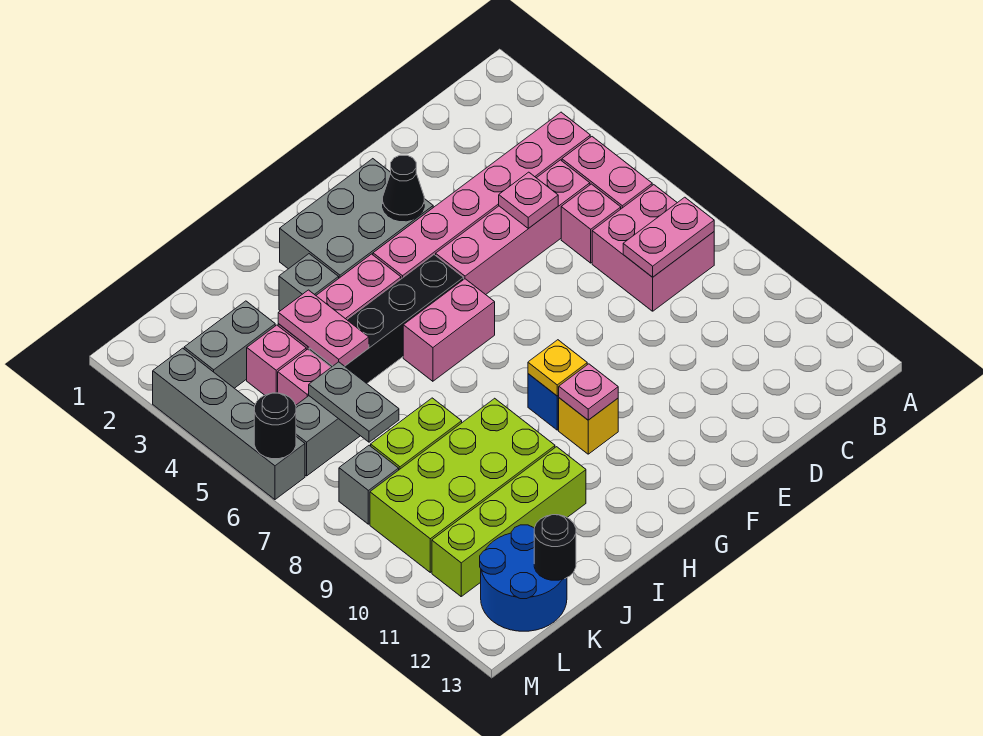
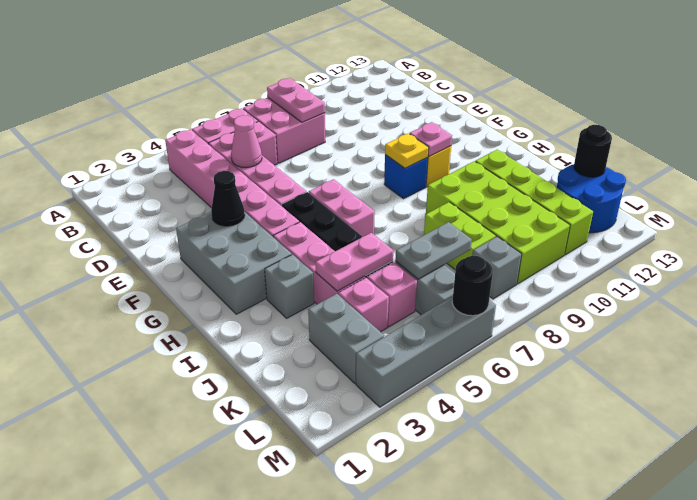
pink plate D5 level 2 -> pink cone D5 level 2

